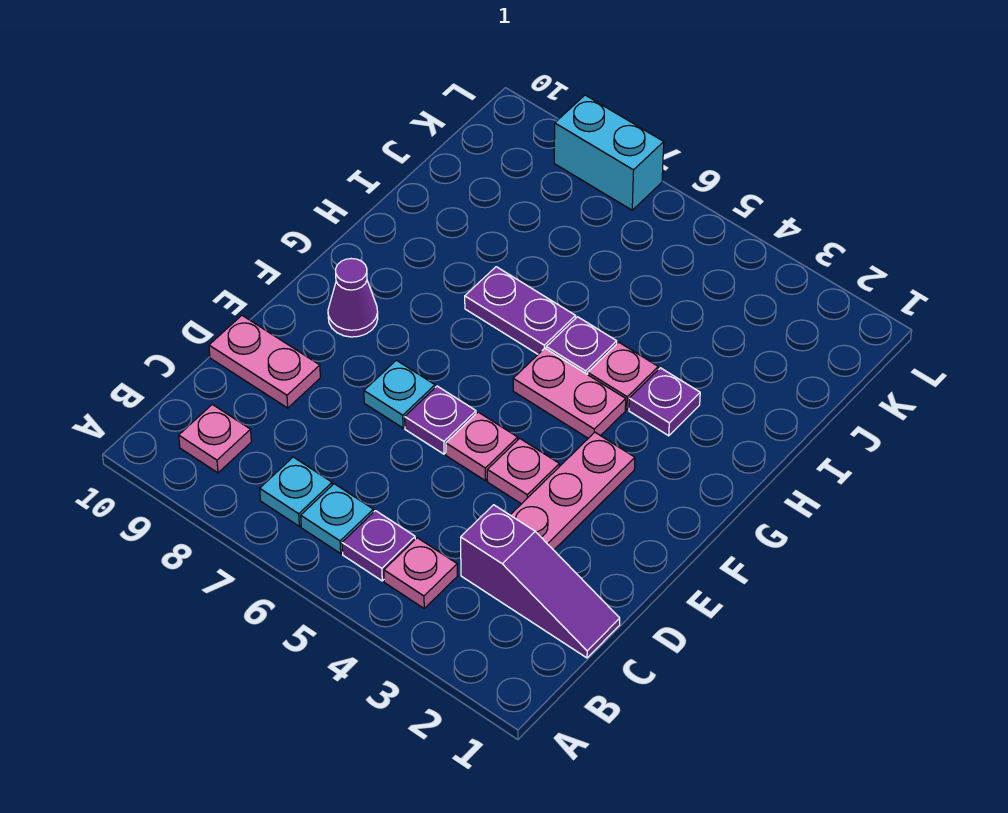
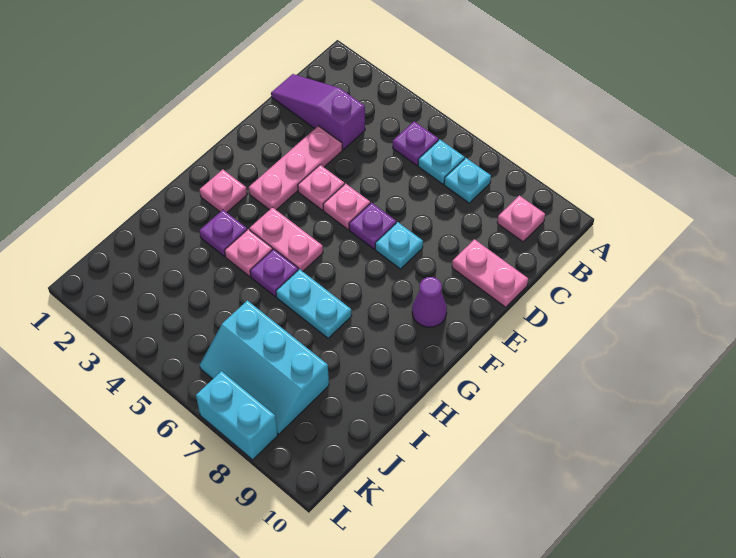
pink plate B4 level 1 -> pink plate G2 level 1
purple plate H6:H7 level 1 -> cyan plate H6:H7 level 1
none -> cyan slope J6:K8 level 1 top J

